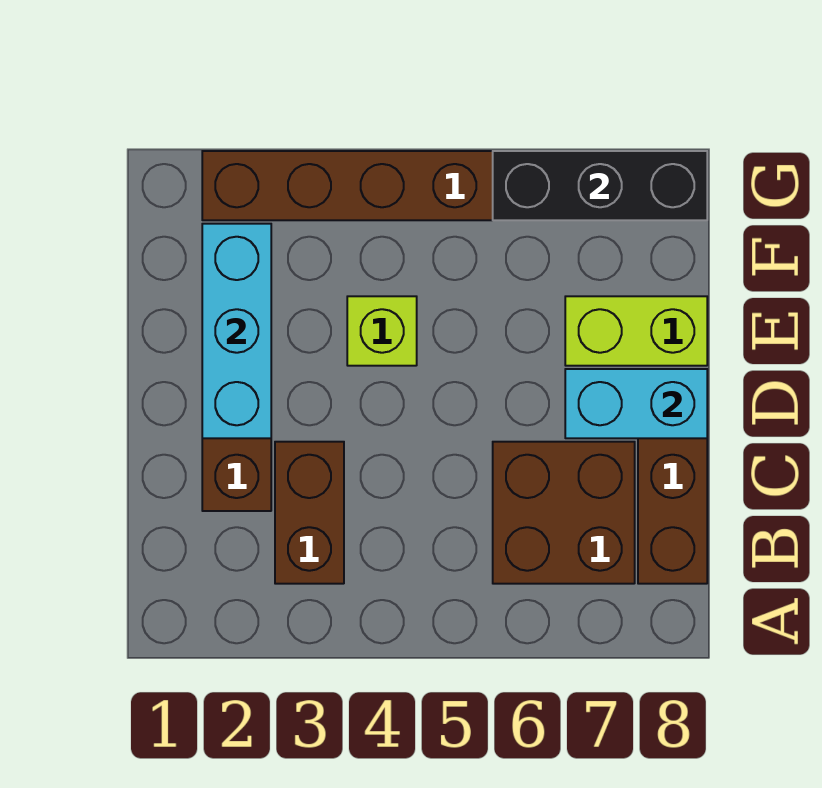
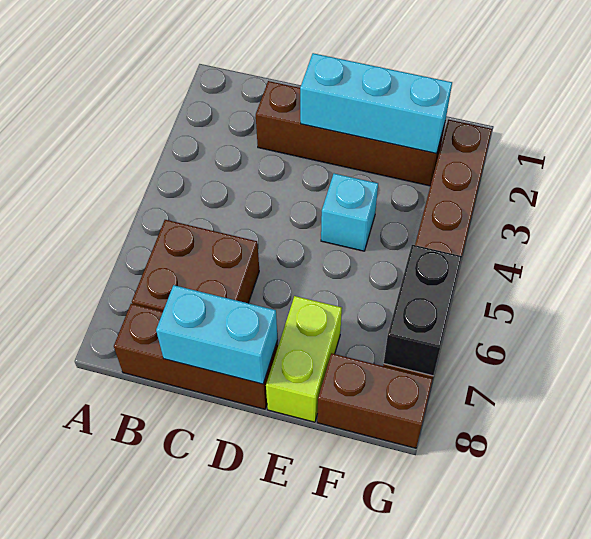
brown brick B3:C3 level 1 -> brown brick F8:G8 level 1
cyan brick D7:D8 level 2 -> cyan brick C8:D8 level 2
lime brick E4 level 1 -> cyan brick E4 level 1
black brick G6:G8 level 2 -> black brick G6:G7 level 2

